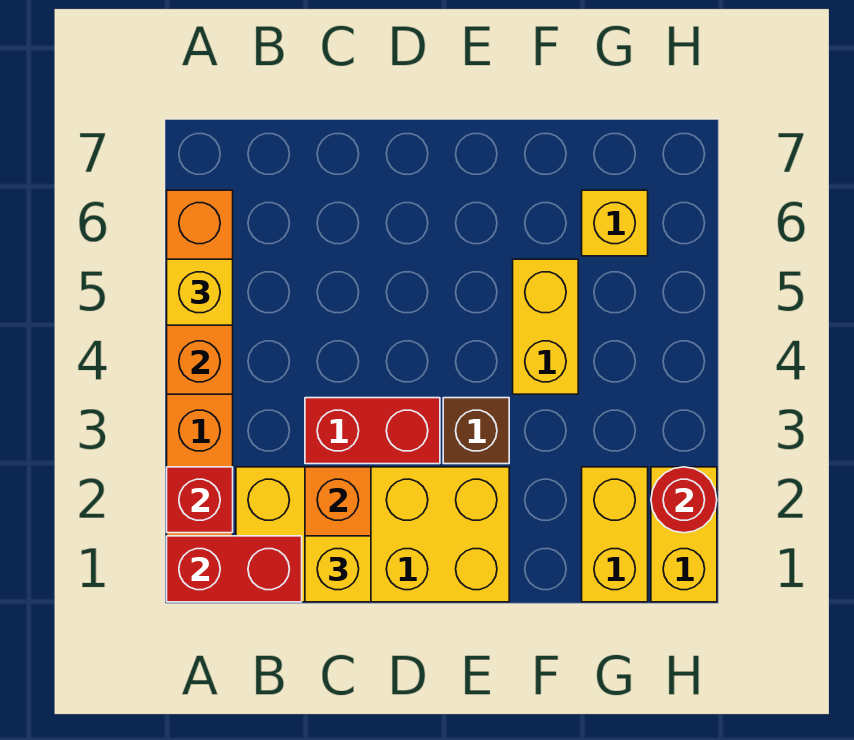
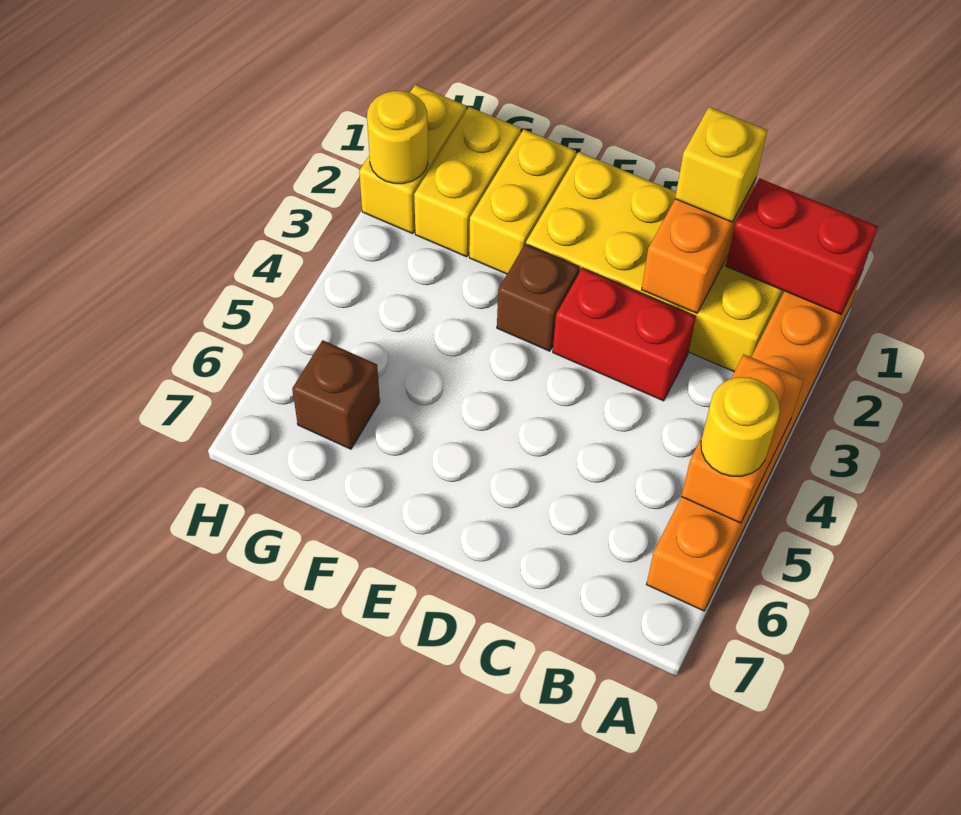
red brick A2 level 2 -> none
yellow brick A5 level 3 -> yellow round brick A5 level 3
yellow brick F4:F5 level 1 -> yellow brick F1:F2 level 1
yellow brick G6 level 1 -> brown brick G6 level 1
red round brick H2 level 2 -> yellow round brick H2 level 2

